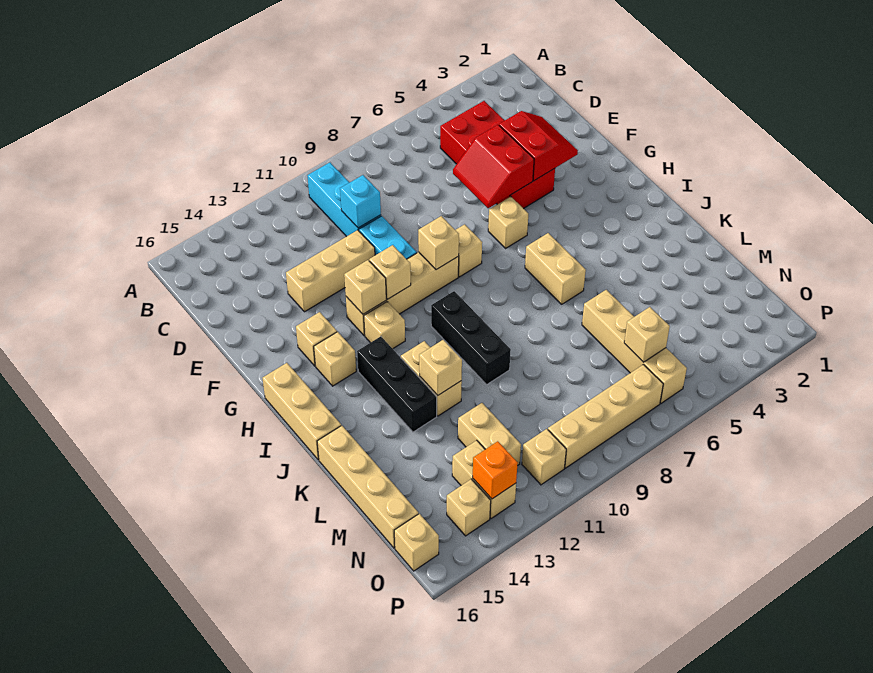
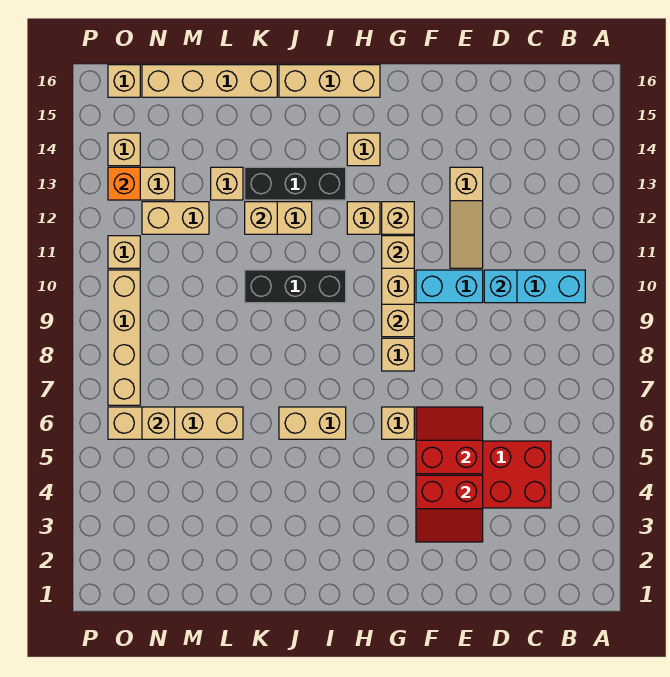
tan brick E11:E13 level 1 -> tan slope E11:E13 level 1 top 13
tan brick G14 level 1 -> tan brick L13 level 1

